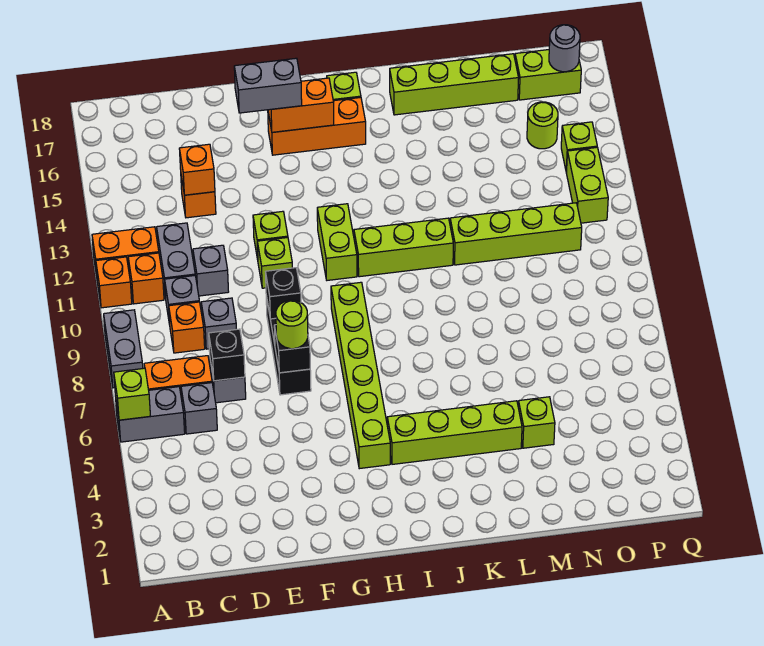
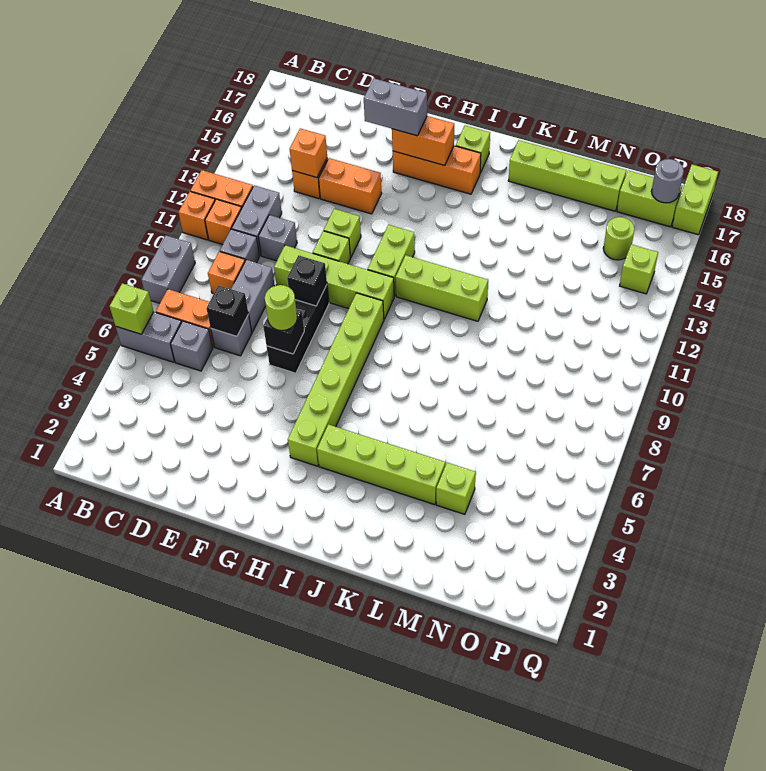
grey brick D9 level 1 -> grey brick D8:D9 level 1
none -> orange brick E14:F14 level 1
lime brick L11:O11 level 1 -> lime brick E10:H10 level 1
lime brick P12:P13 level 1 -> lime brick Q17:Q18 level 1

